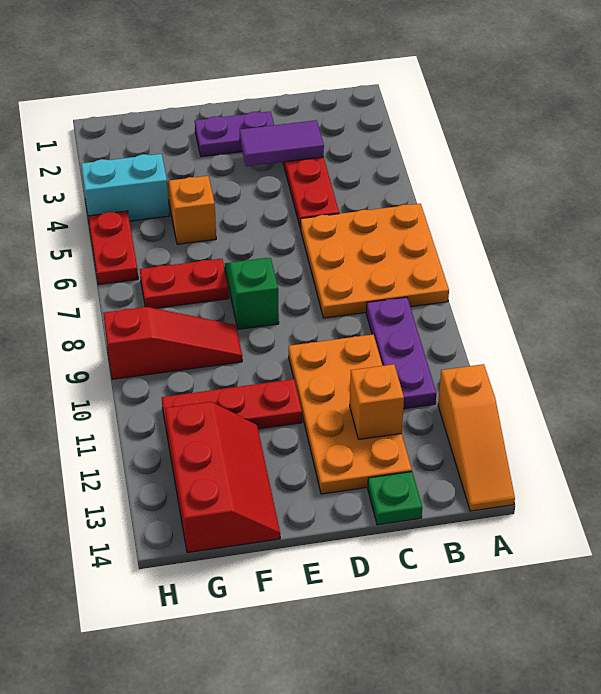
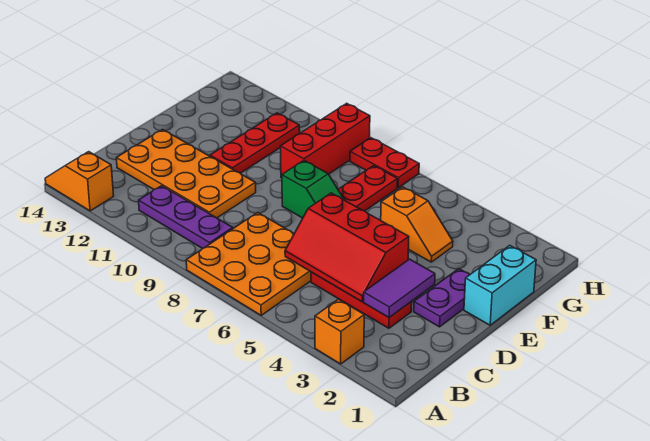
orange slope A12:A14 level 1 top 12 -> orange slope A13:A14 level 1 top 13
orange brick C12 level 2 -> orange brick A3 level 1
green plate C14 level 1 -> none
red slope F9:H9 level 1 top H -> red brick F9:H9 level 1
red slope F12:G14 level 1 top G -> red slope C4:D6 level 2 top D
cyan brick G4:H4 level 1 -> cyan brick E1:F1 level 1
red plate H5:H6 level 1 -> red plate H7:H8 level 1

